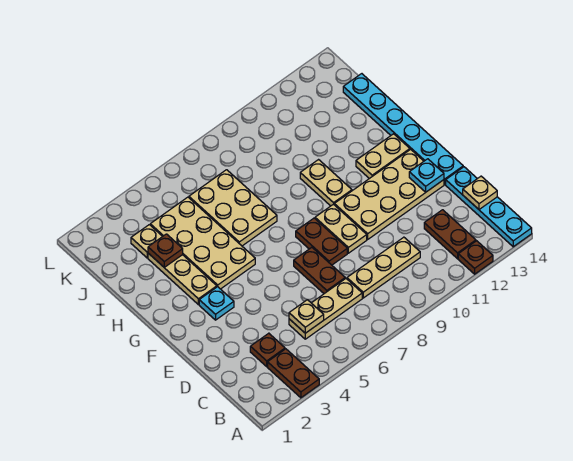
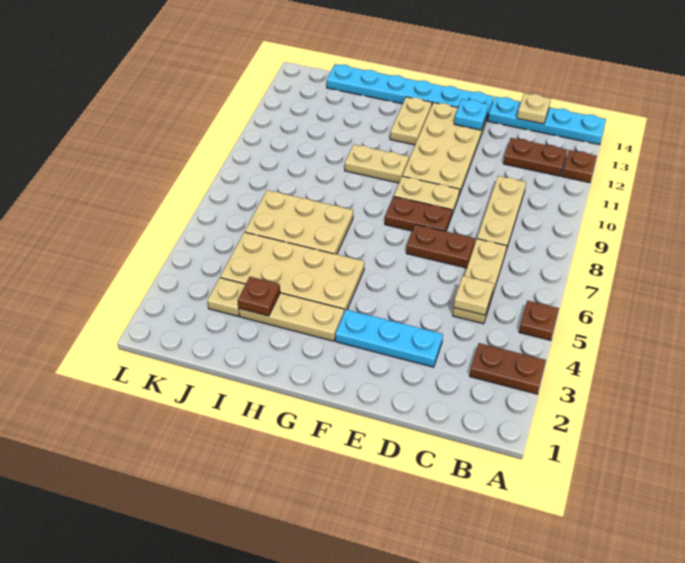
brown plate C3 level 1 -> brown plate A5 level 1
cyan plate F3 level 1 -> cyan plate D3:F3 level 1

